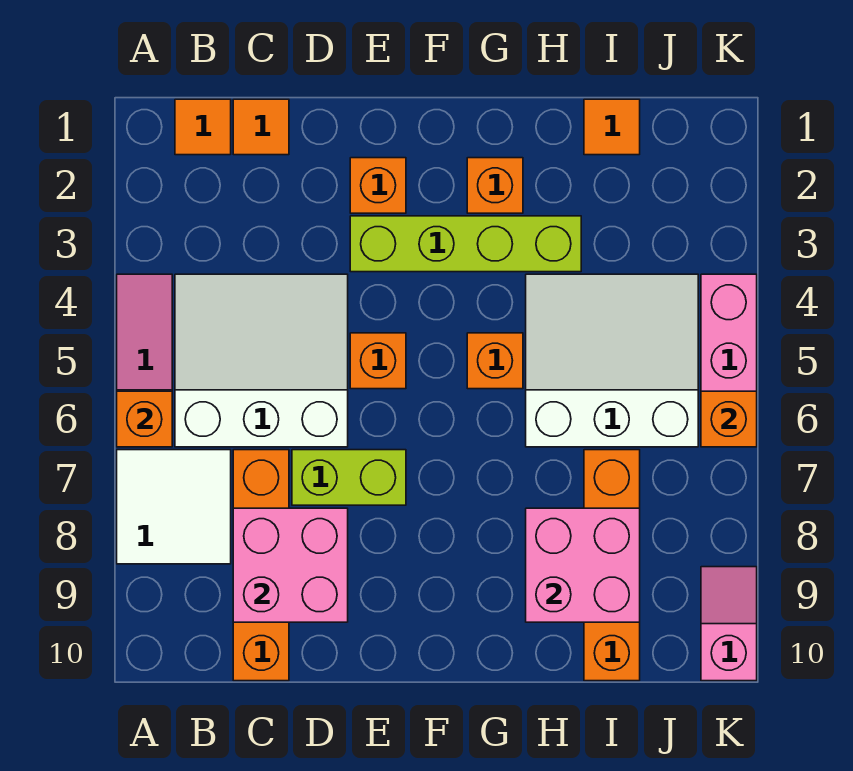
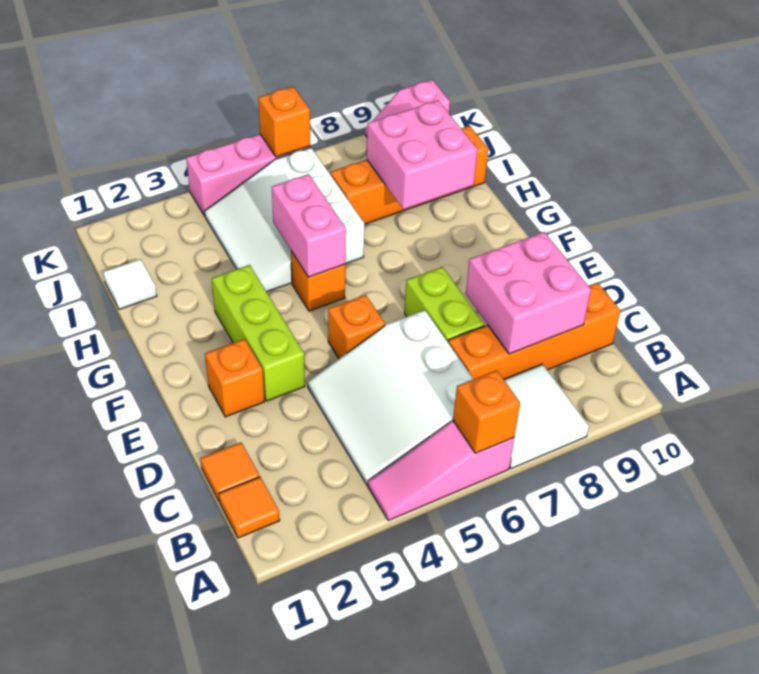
lime brick E3:H3 level 1 -> lime brick E3:G3 level 1
orange brick G2 level 1 -> none
none -> pink brick G5:H5 level 2
orange tile I1 level 1 -> white tile I1 level 1

